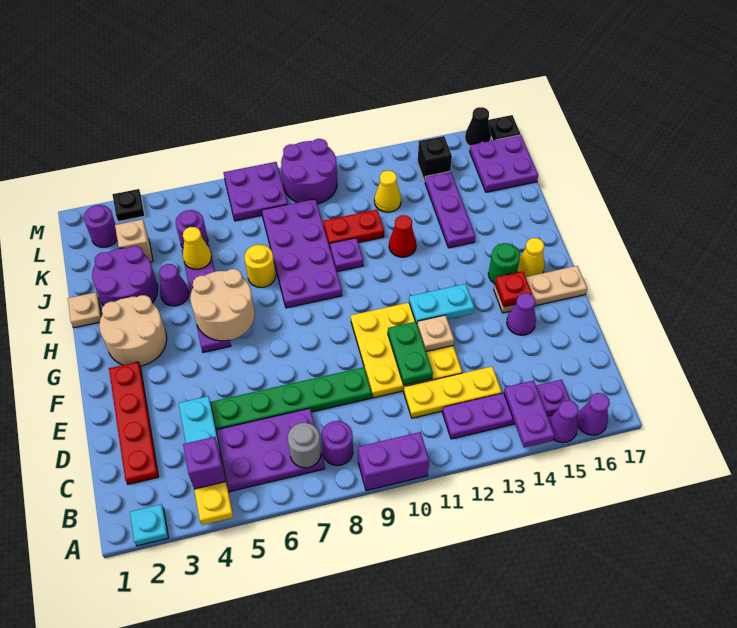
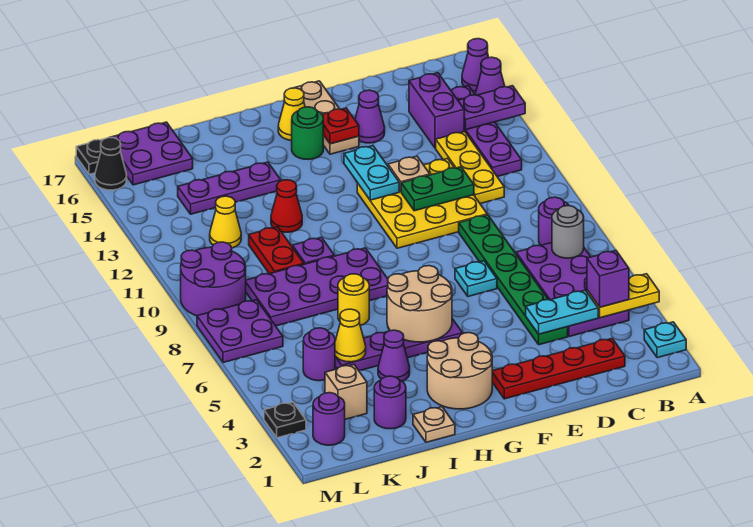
purple brick A9:A10 level 1 -> purple brick C14:C15 level 1
none -> cyan plate E7 level 1
purple round brick I2:J3 level 1 -> purple round brick J2 level 1
black brick L14 level 1 -> none

